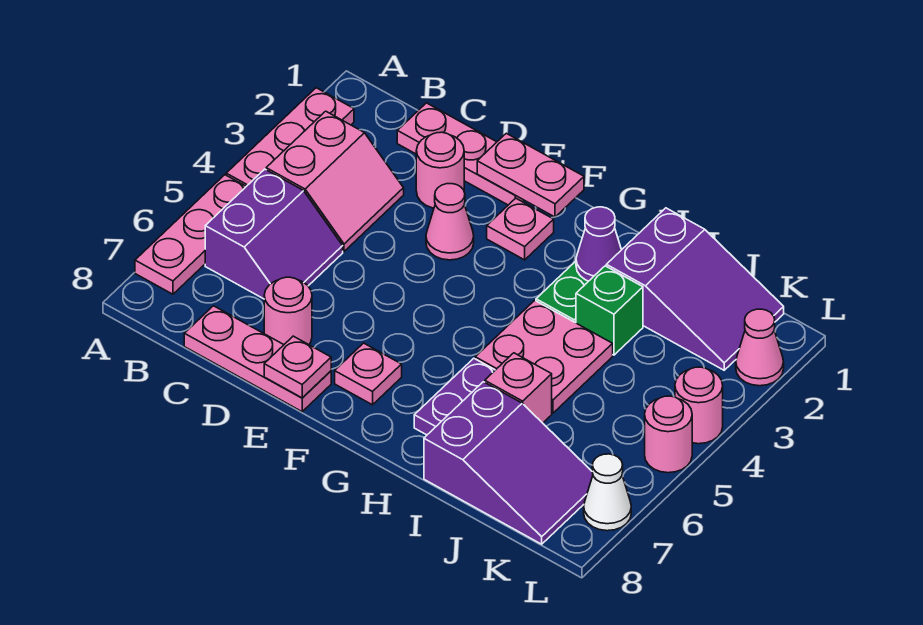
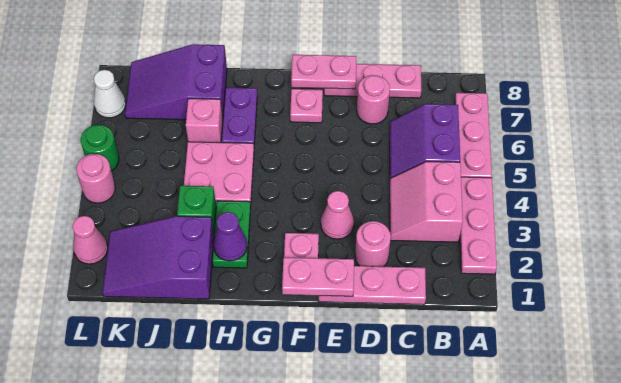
pink plate E8 level 2 -> pink plate E8:F8 level 2
pink round brick L5 level 1 -> green round brick L5 level 1

